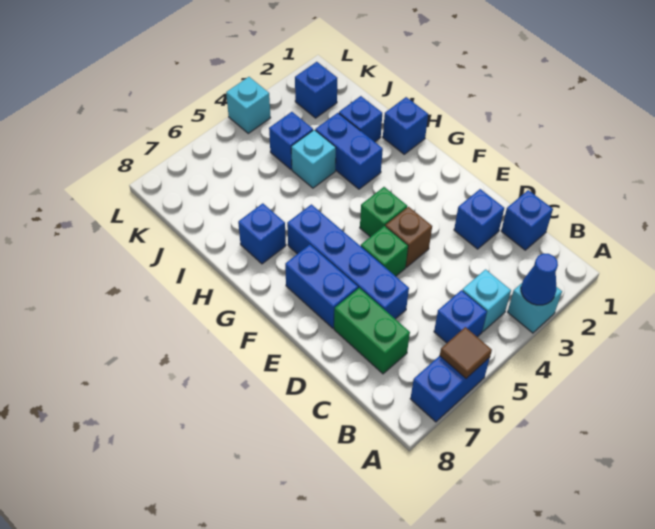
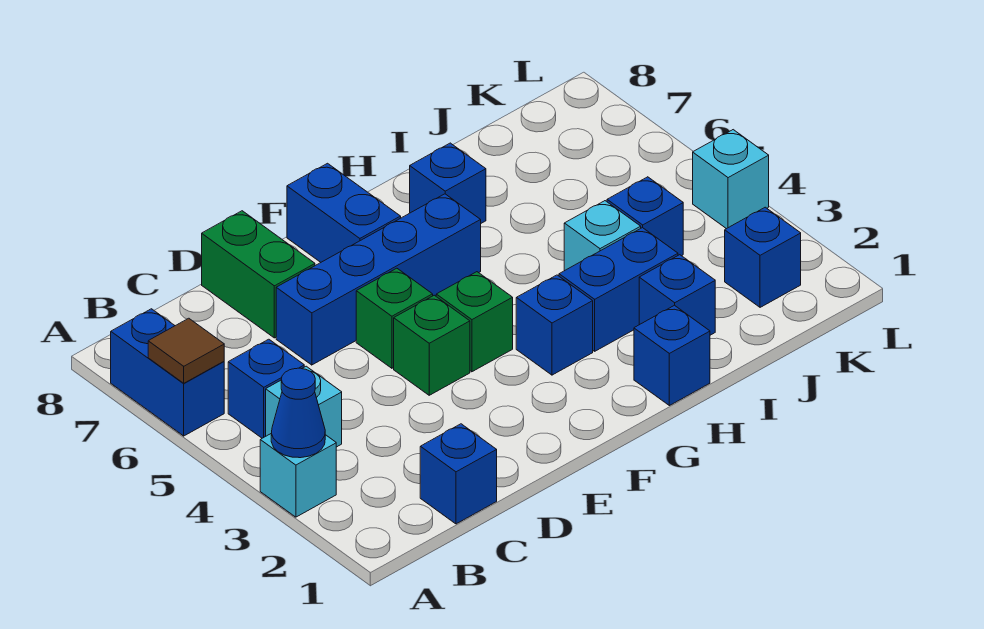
green brick C7:D7 level 1 -> green brick D7:D8 level 1
blue brick D2 level 1 -> blue brick G3 level 1
brown brick E4 level 1 -> green brick E4 level 1
blue brick E7:F7 level 1 -> blue brick F7:F8 level 1

